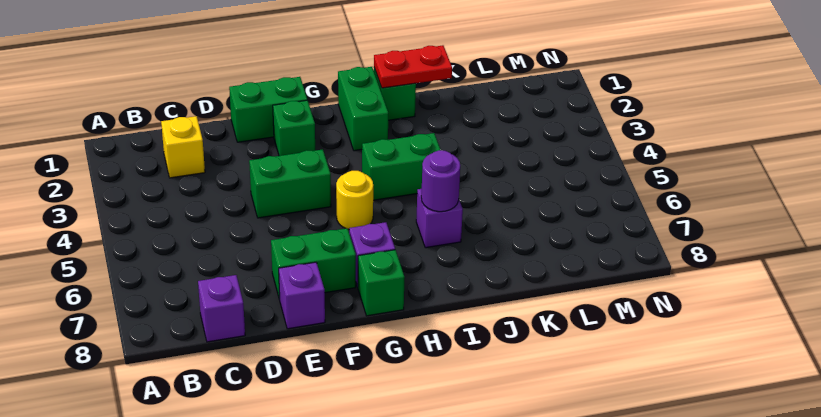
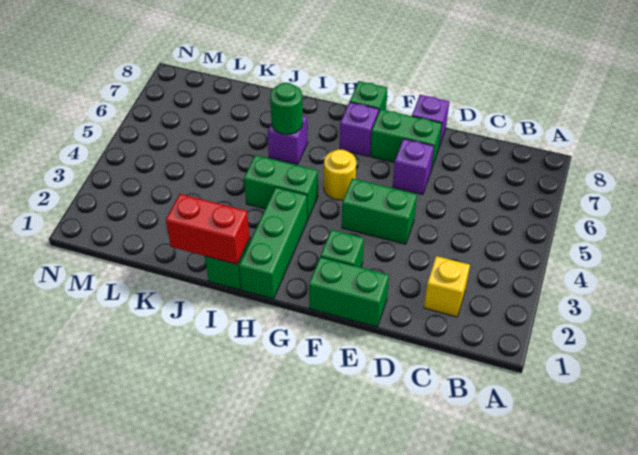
purple brick C8 level 1 -> purple brick E6 level 1
green brick H1:H2 level 1 -> green brick H1:H3 level 1
red plate I1:J1 level 2 -> red brick I1:J1 level 2
purple round brick I6 level 2 -> green round brick I6 level 2

